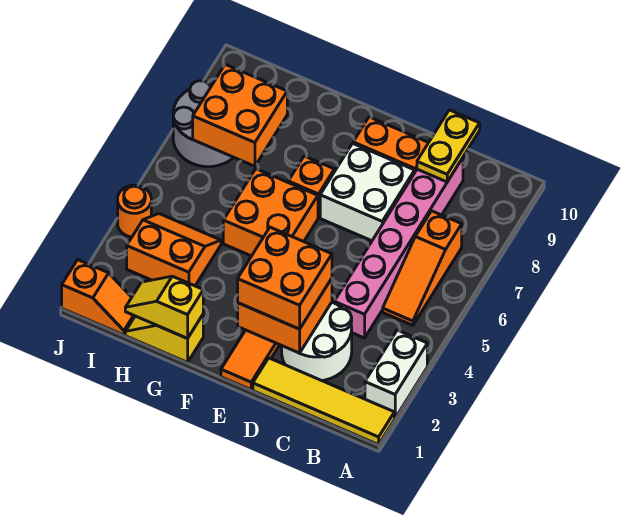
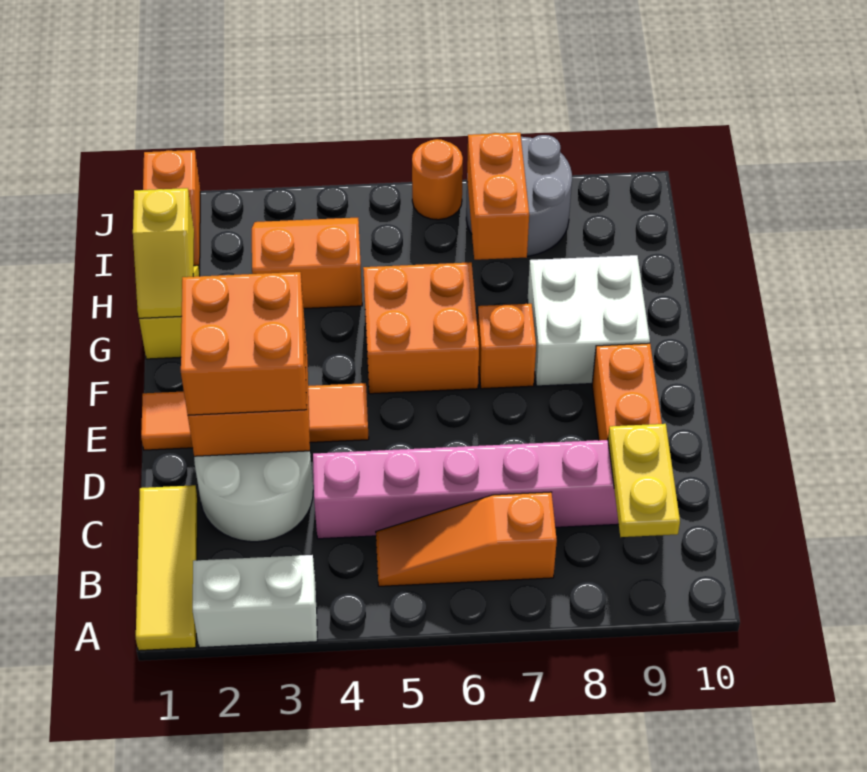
yellow tile A1:D1 level 1 -> yellow tile A1:C1 level 1
yellow plate C9:C10 level 2 -> yellow plate B9:C9 level 2
white brick D7:E8 level 1 -> white brick F8:G9 level 1
yellow slope G1:H1 level 2 top G -> yellow slope G1:H1 level 2 top H
orange slope H3:I4 level 1 top 3 -> orange slope H3:I4 level 1 top H
orange brick H7:I8 level 2 -> orange brick H7:I7 level 2
orange round brick J4 level 1 -> orange round brick J6 level 1

